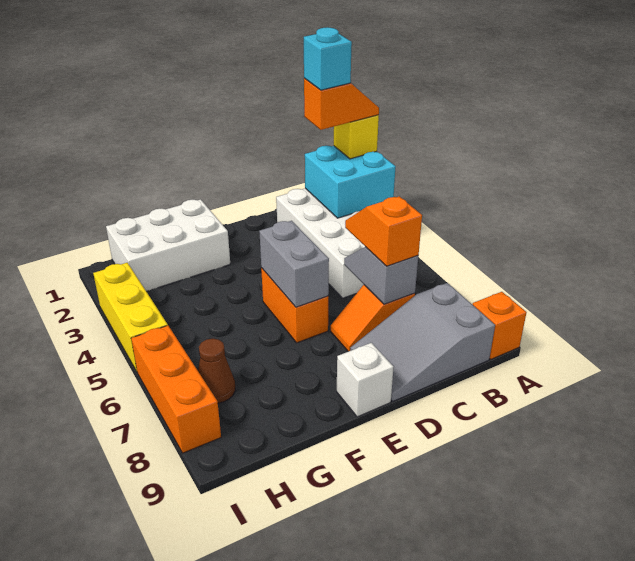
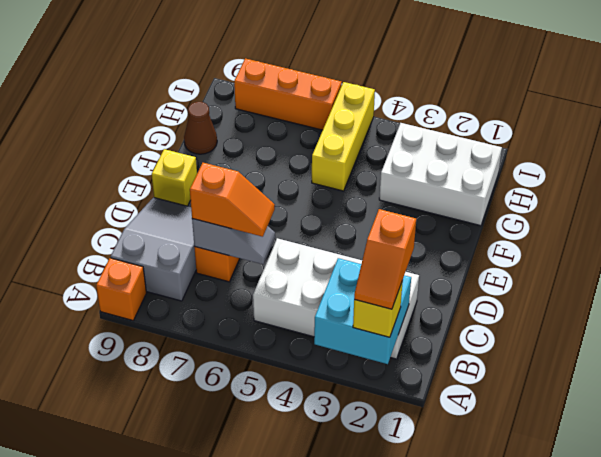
cyan brick B2 level 5 -> none
orange brick E5:E6 level 1 -> none
grey brick E5:E6 level 2 -> none
white brick E9 level 1 -> yellow brick E9 level 1
white brick F1:H2 level 1 -> white brick G1:H3 level 1
brown cone H7 level 1 -> brown cone G9 level 1
yellow brick I3:I5 level 1 -> yellow brick G5:I5 level 1

